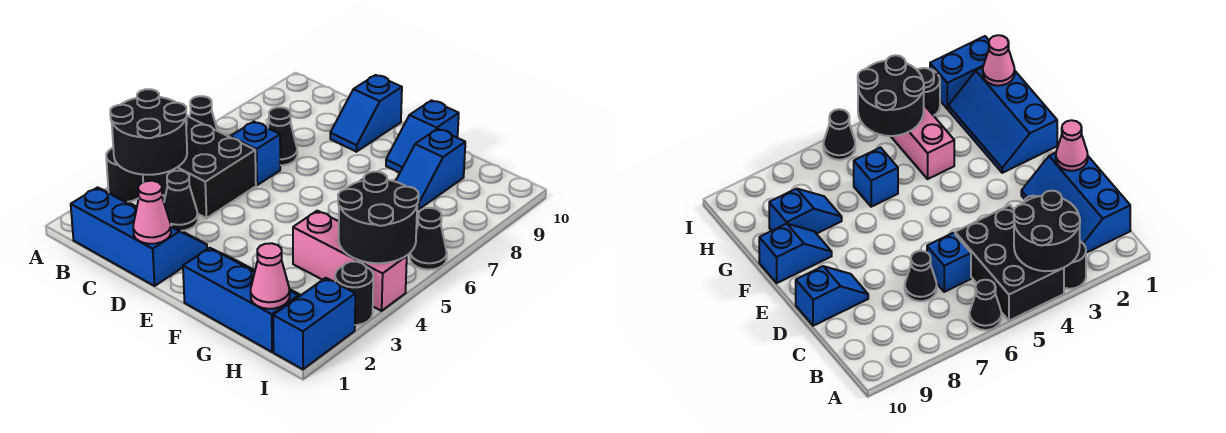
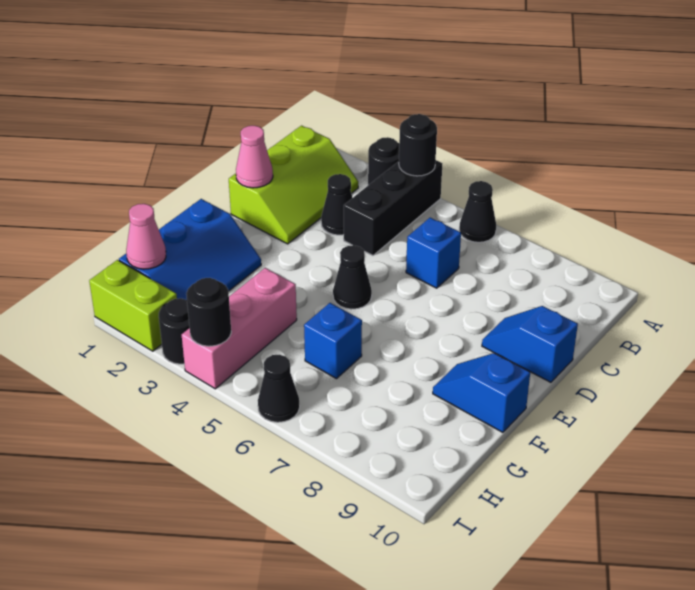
black round brick A3:B4 level 2 -> black round brick A4 level 2
black brick A4:C5 level 1 -> black brick A4:C4 level 1
blue slope B1:D2 level 1 top 1 -> lime slope B1:D2 level 1 top 1
black cone C7 level 1 -> black cone E5 level 1
blue slope G8:G9 level 1 top 9 -> none
black round brick H4:I5 level 2 -> black round brick I4 level 2
blue brick I1:I2 level 1 -> lime brick I1:I2 level 1

